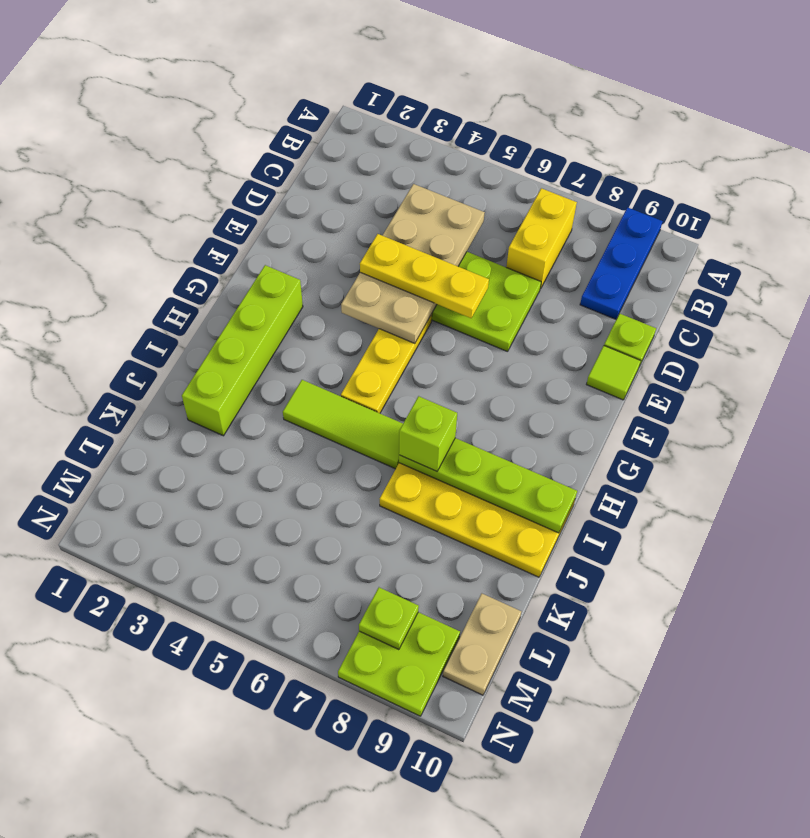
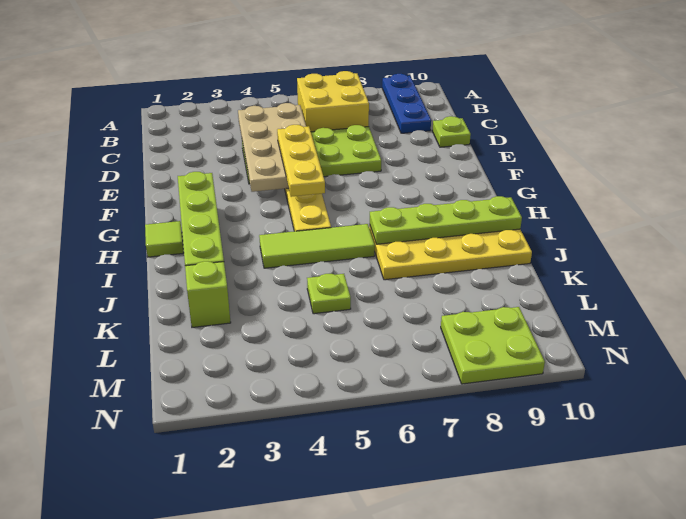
yellow brick B7:C7 level 1 -> yellow brick B6:C7 level 1
yellow plate E4:E6 level 3 -> yellow plate E5:G5 level 3
lime tile E10 level 1 -> lime tile H1 level 1
lime brick I7 level 3 -> lime brick K2 level 1
tan plate L10:M10 level 1 -> none
lime plate M8 level 2 -> lime plate K5 level 1

